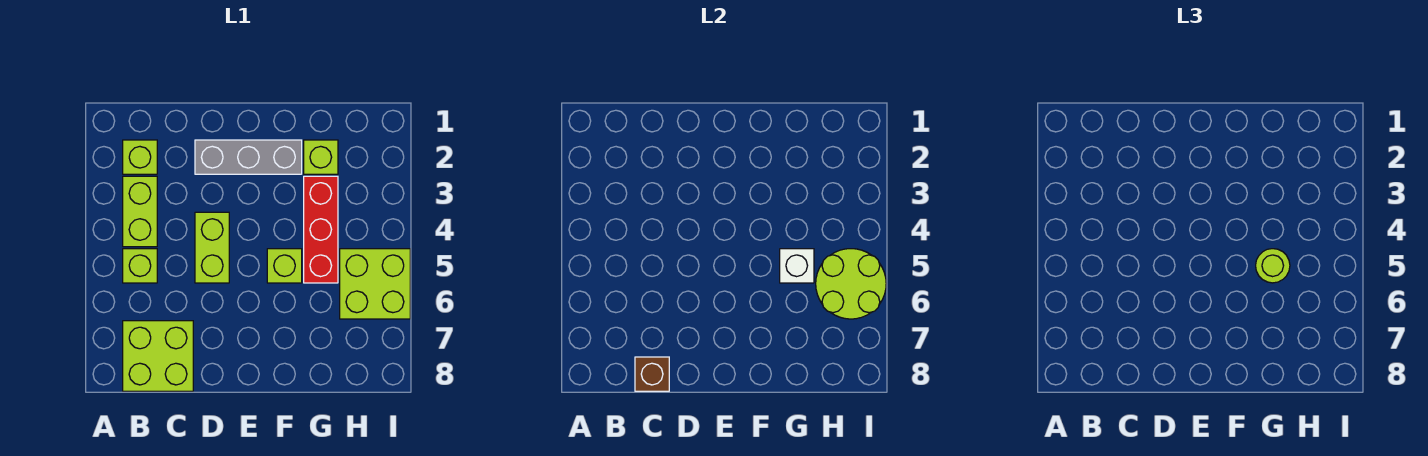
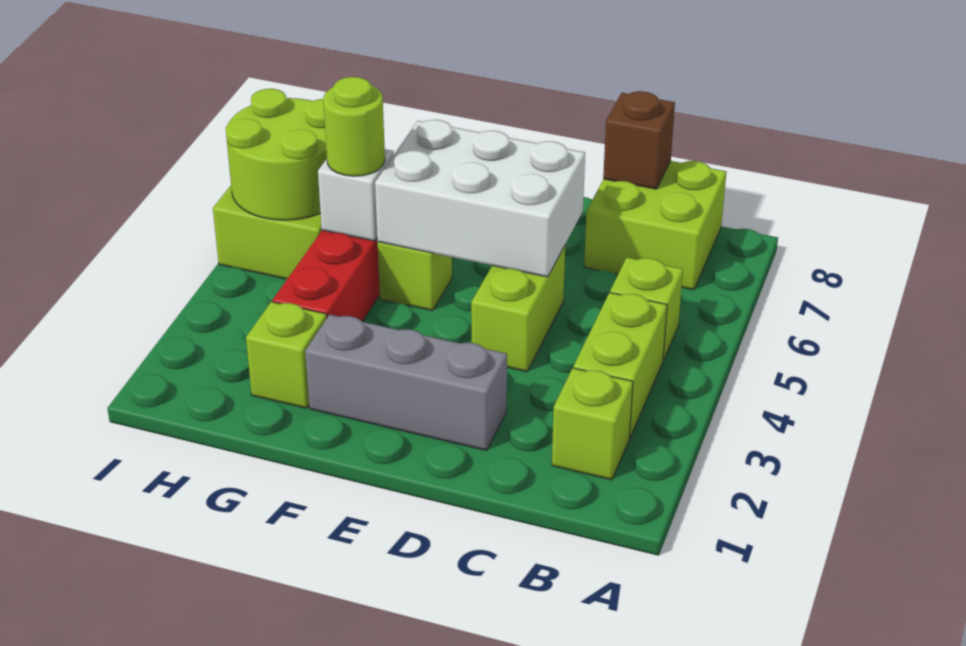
none -> white brick D5:F6 level 2

